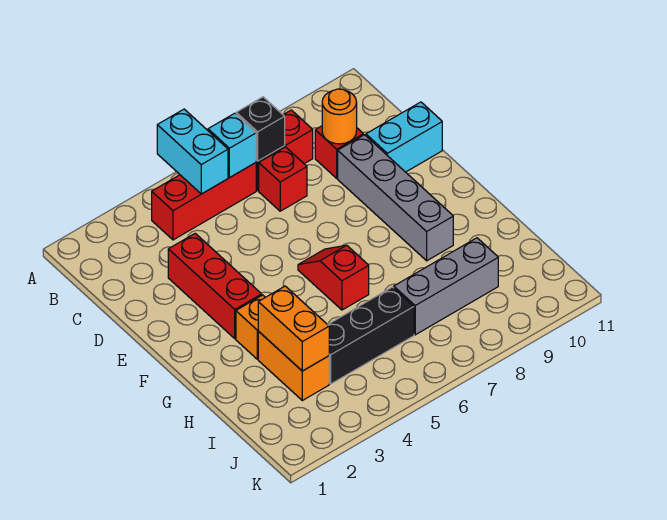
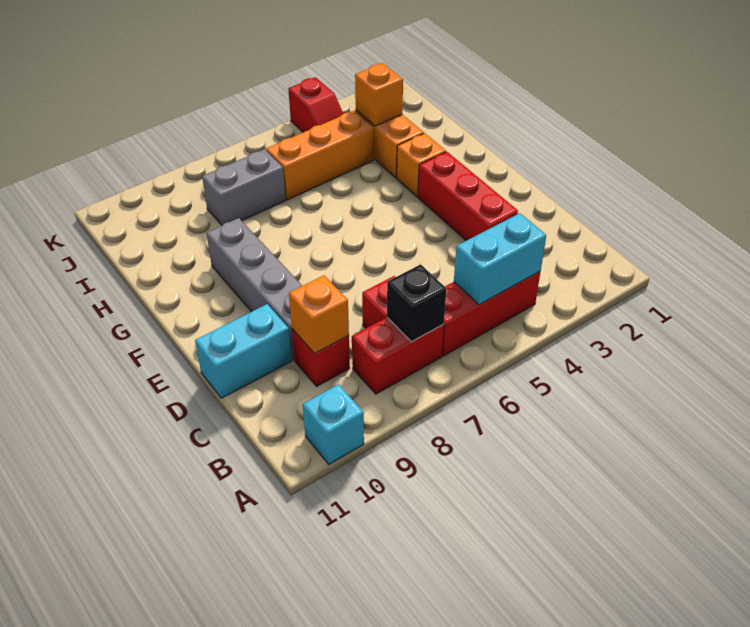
cyan brick A5:B5 level 2 -> cyan brick B4:B5 level 2
cyan brick B6 level 2 -> cyan brick A10 level 1
orange round brick C9 level 2 -> orange brick C9 level 2
red slope F6:G6 level 1 top G -> red slope J4:K4 level 1 top K
orange brick H3:I3 level 2 -> orange brick I3 level 2
black brick I4:I6 level 1 -> orange brick I4:I6 level 1
grey brick I7:I9 level 1 -> grey brick I7:I8 level 1

